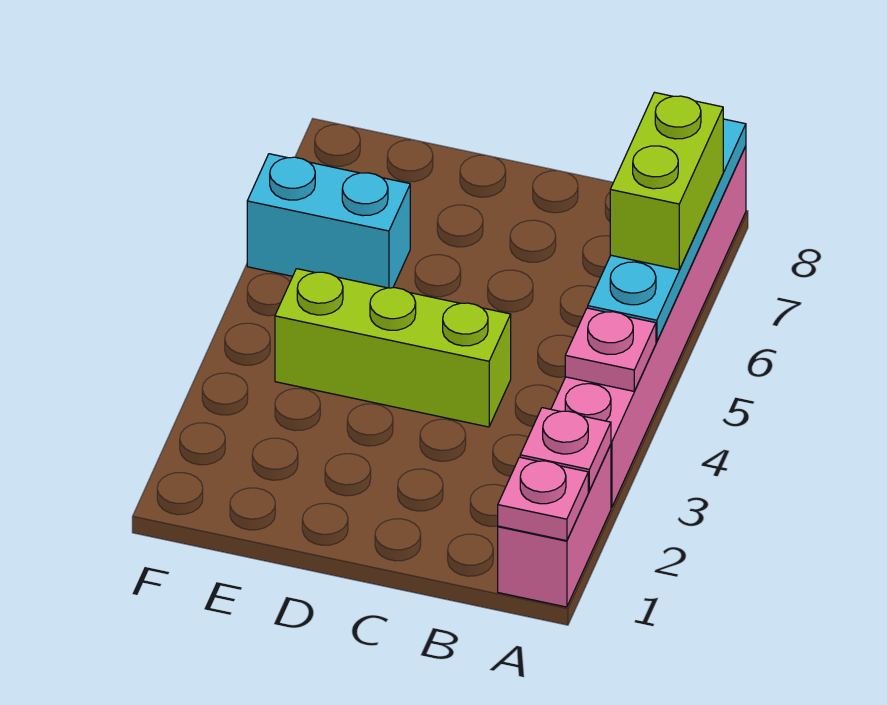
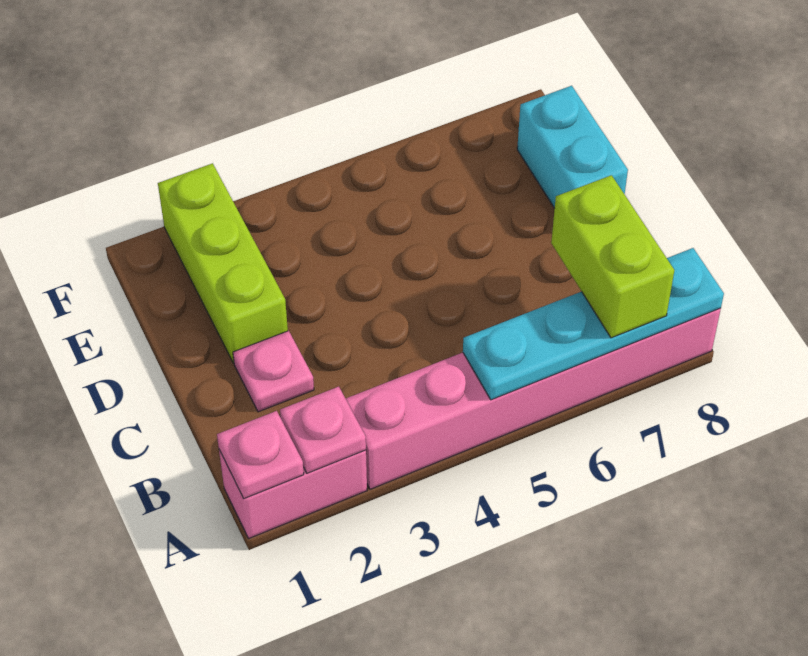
pink plate A4 level 2 -> pink plate C2 level 1
lime brick A6:A7 level 3 -> lime brick A7:B7 level 3
lime brick C4:E4 level 1 -> lime brick D2:F2 level 1
cyan brick E6:F6 level 1 -> cyan brick D8:E8 level 1

